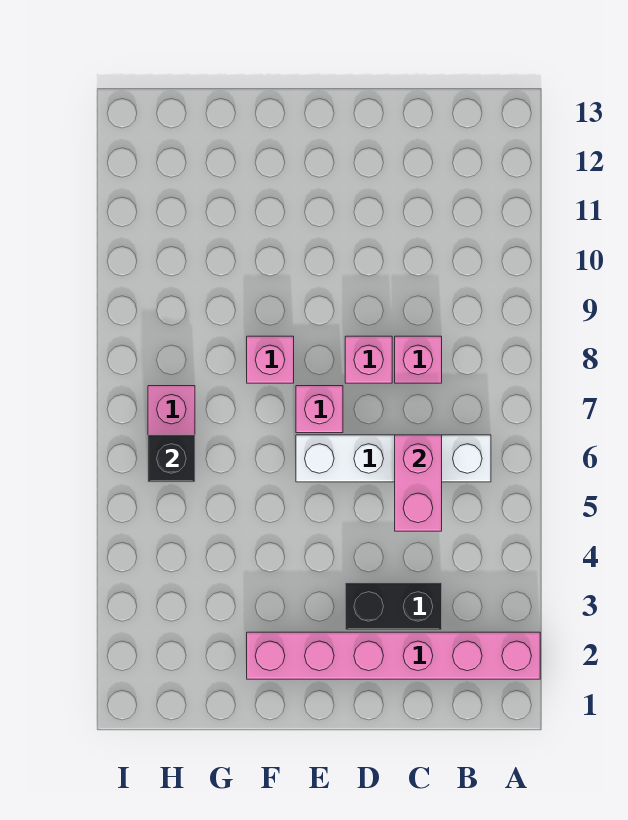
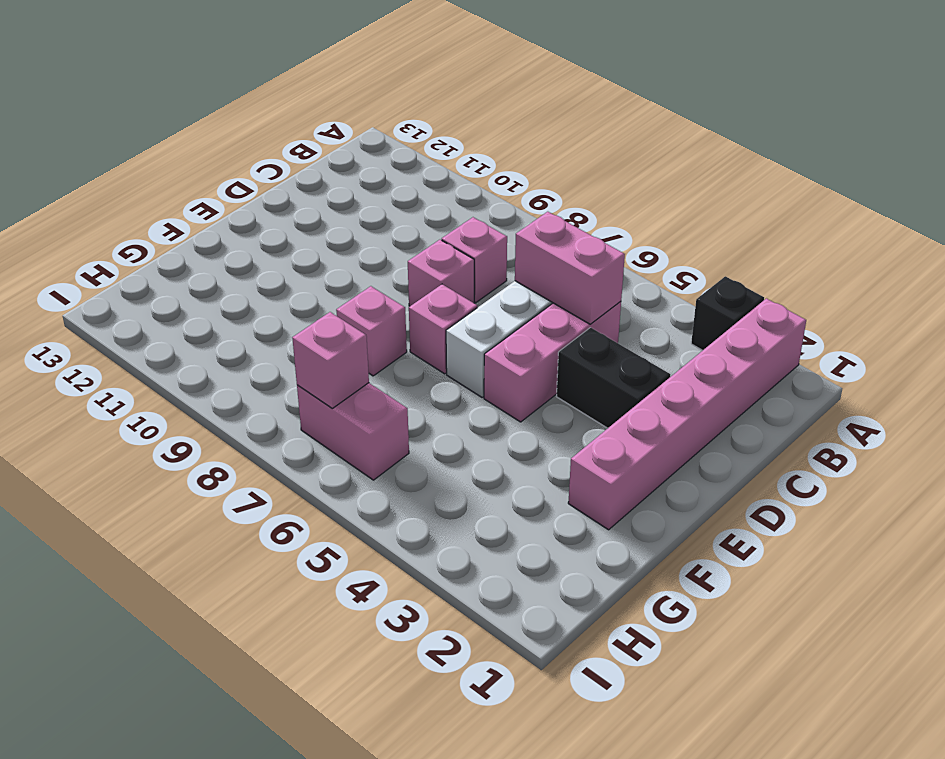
black brick C3:D3 level 1 -> black brick D3:D4 level 1
none -> pink brick C5:E5 level 1
black brick H6 level 2 -> black brick A3 level 1
none -> pink brick H7 level 2

